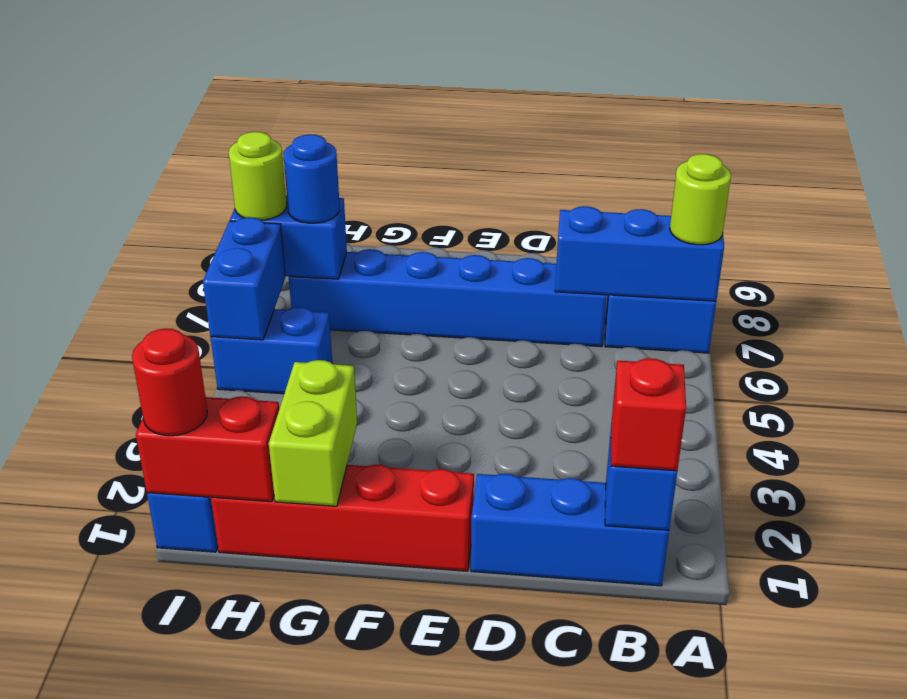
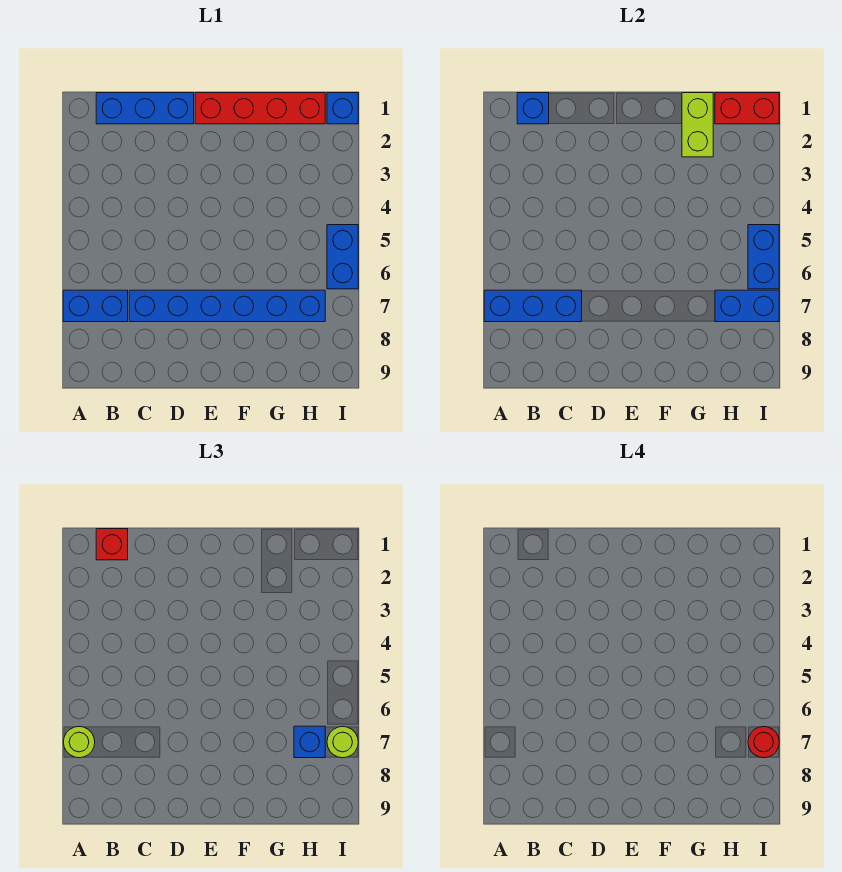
blue brick H5:I5 level 1 -> blue brick I5:I6 level 1
blue round brick H7 level 3 -> blue brick H7 level 3
red round brick I1 level 3 -> red round brick I7 level 4

